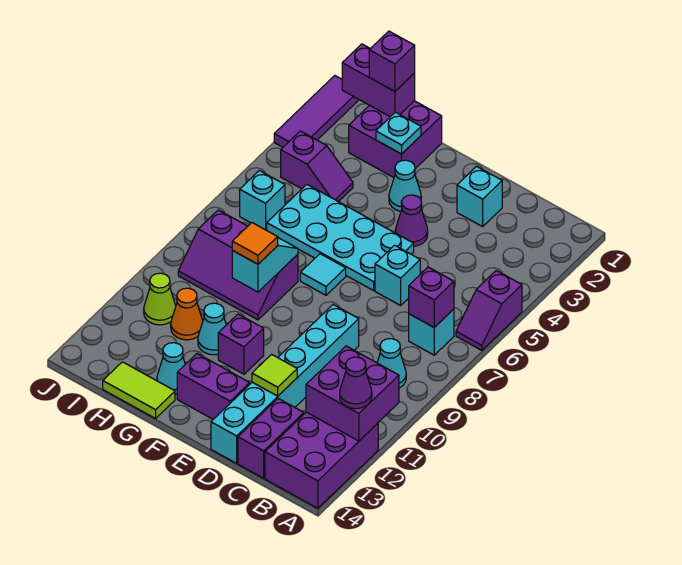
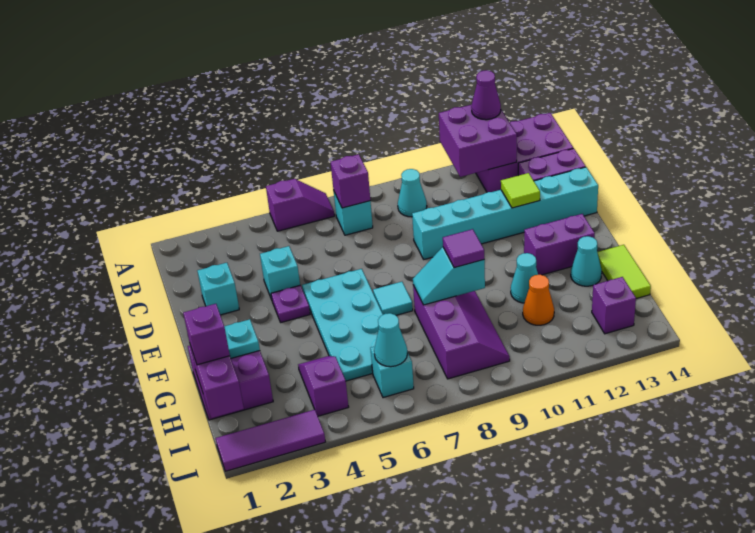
cyan brick D6 level 1 -> cyan brick D4 level 1
purple cone E4 level 1 -> purple plate E4 level 1
purple brick E13:F13 level 1 -> purple brick F12:F13 level 1
cyan cone F3 level 1 -> cyan cone I6 level 2
purple brick F11 level 1 -> purple brick I13 level 1
orange tile G9 level 3 -> purple tile G9 level 3
lime cone I11 level 1 -> none

